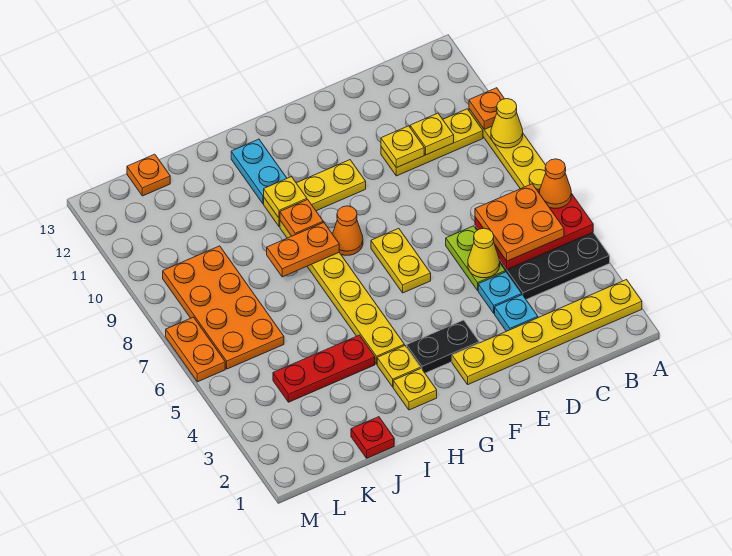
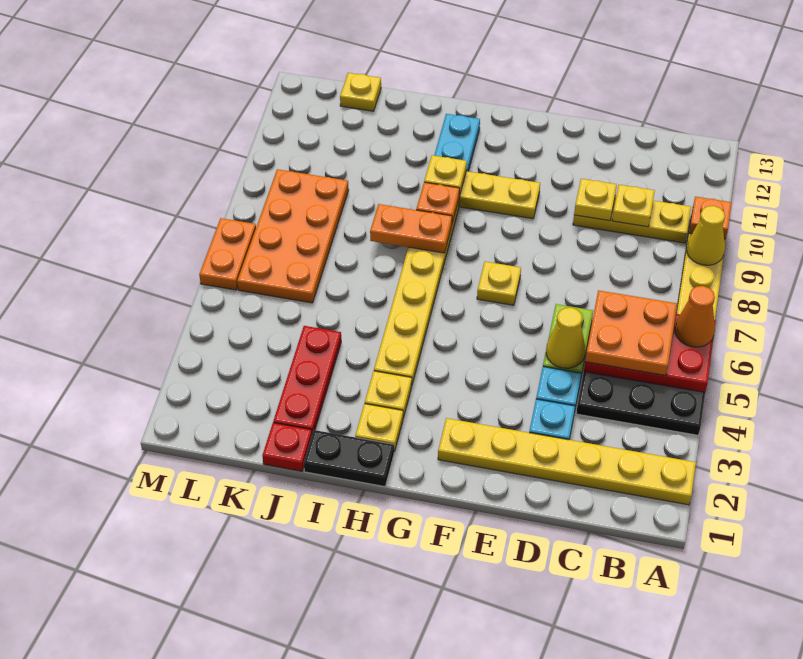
black plate F3:G3 level 1 -> black plate H1:I1 level 1
yellow plate F6:F7 level 1 -> yellow plate F7 level 1
orange cone G8 level 1 -> none
red plate I4:K4 level 1 -> red plate J2:J4 level 1
orange plate K13 level 1 -> yellow plate K13 level 1

